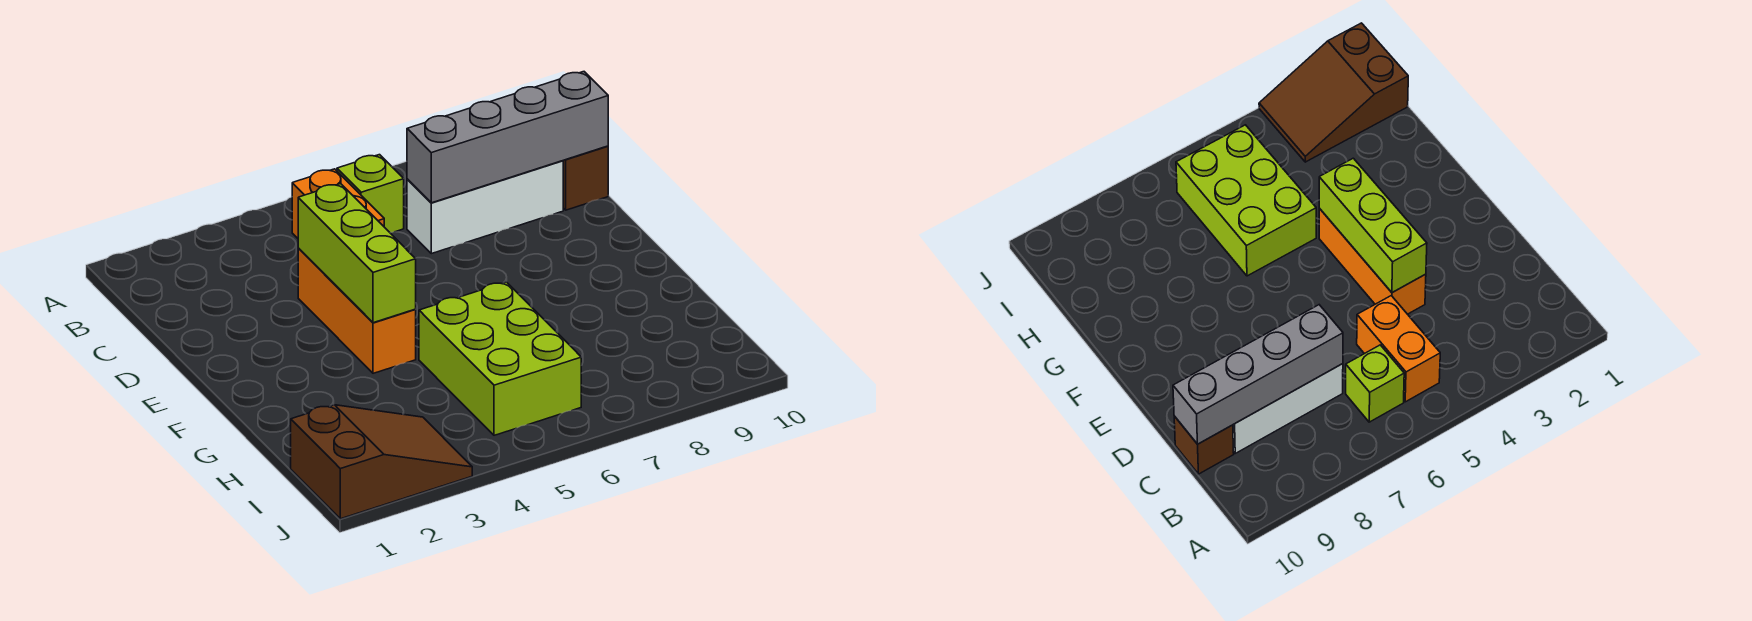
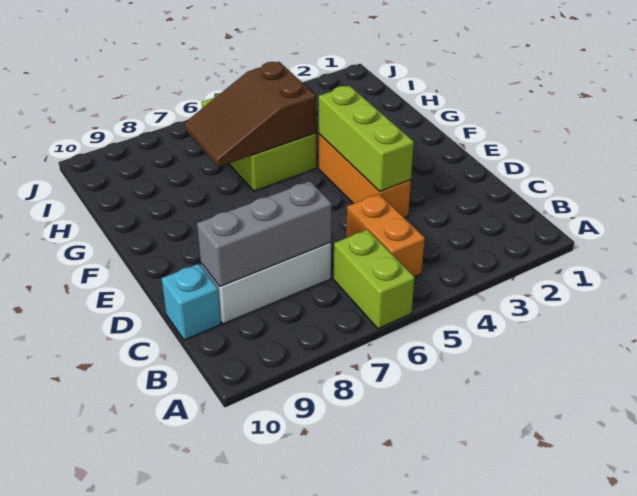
lime brick B6 level 1 -> lime brick A6:B6 level 1
grey brick C7:C10 level 2 -> grey brick C7:C9 level 2
brown brick C10 level 1 -> cyan brick C10 level 1
brown slope I1:J3 level 1 top 1 -> brown slope G5:H7 level 2 top 5

